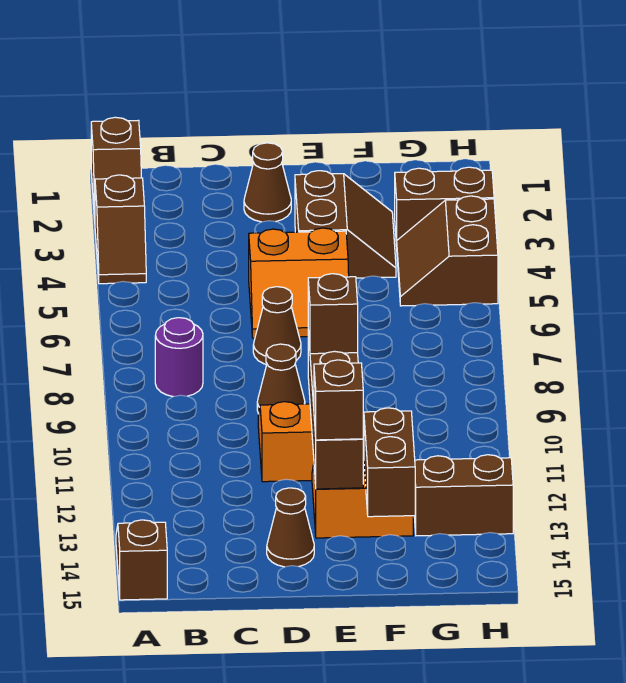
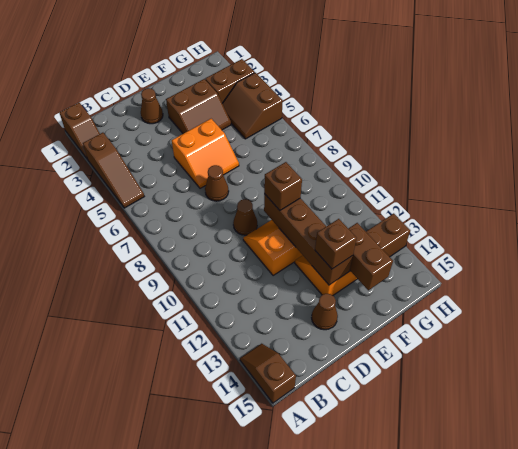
brown slope A3:A4 level 1 top 3 -> brown slope A3:A5 level 1 top 3
purple round brick B8 level 1 -> none
brown slope E3:F4 level 1 top E -> brown slope E3:F4 level 1 top 3

